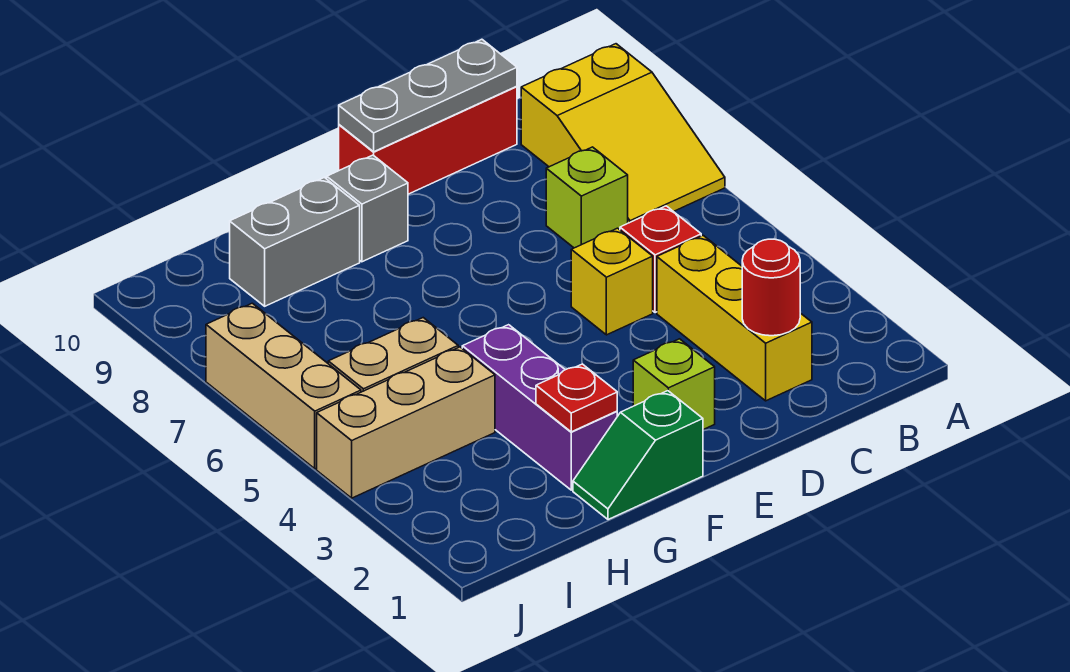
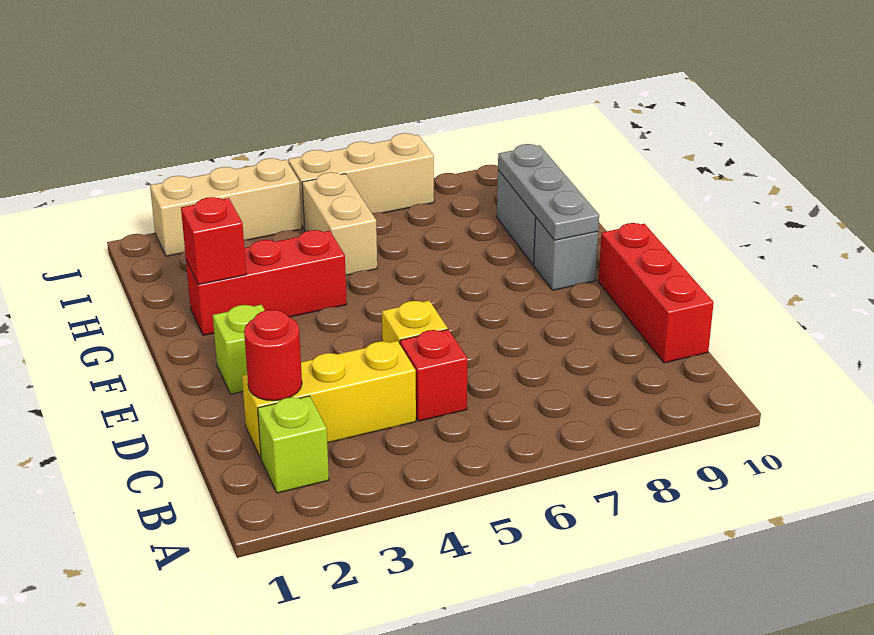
yellow slope A7:B9 level 1 top 9 -> none
lime brick C7 level 1 -> lime brick B2 level 1
grey plate C10:E10 level 2 -> grey plate F9:H9 level 2
green slope F1:G1 level 1 top F -> none
purple brick G2:G4 level 1 -> red brick G2:G4 level 1
red plate G2 level 2 -> red brick G2 level 2
tan brick H4:J4 level 1 -> tan brick J2:J4 level 1

